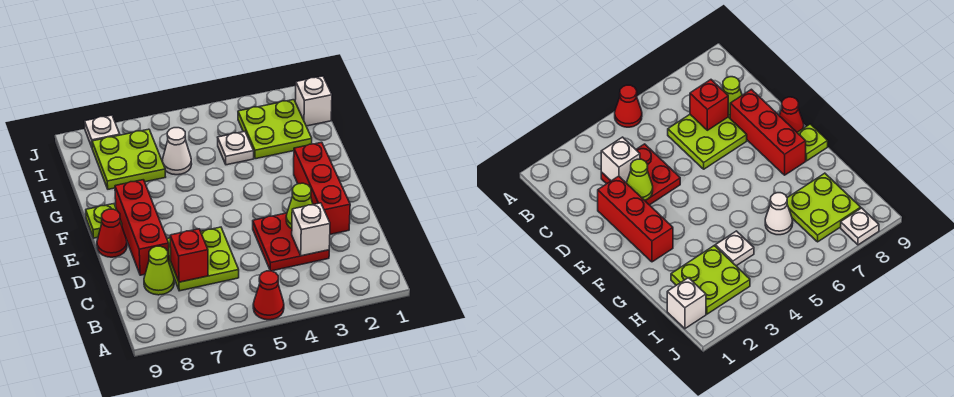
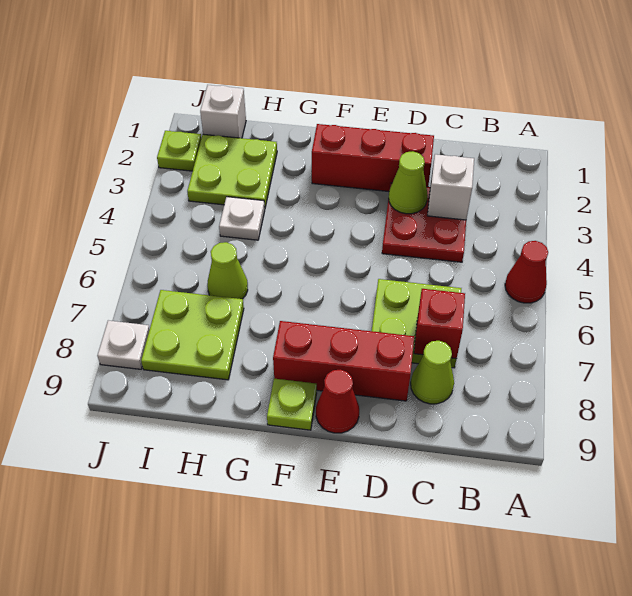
white cone H6 level 1 -> lime cone H6 level 1
none -> lime plate J2 level 1

